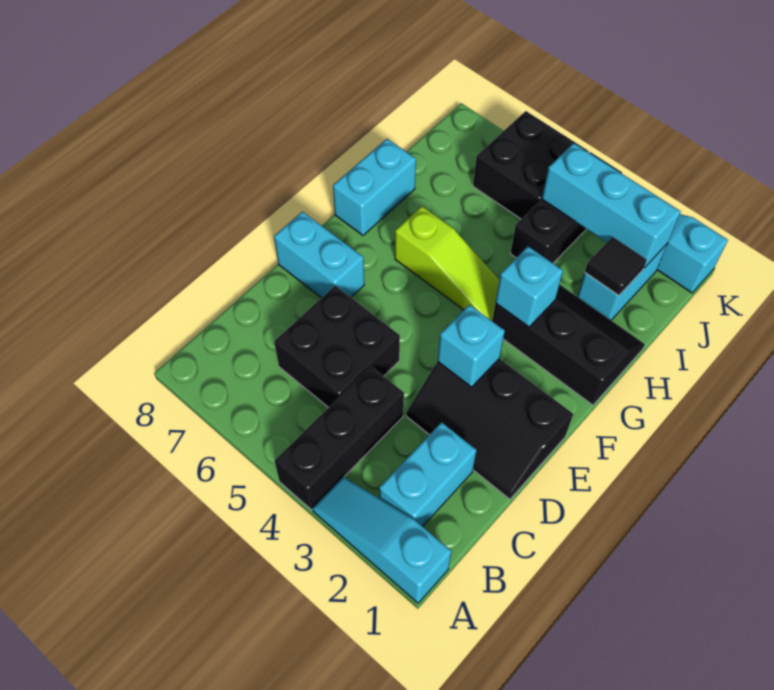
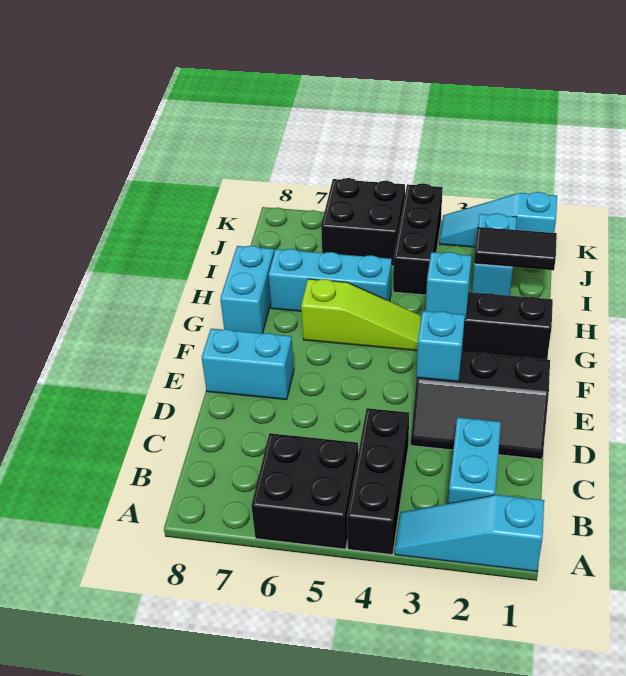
black brick C5:D6 level 1 -> black brick A5:B6 level 1
black tile I2 level 2 -> black tile I1:I2 level 2
cyan brick J2:J4 level 2 -> cyan brick H5:H7 level 1

